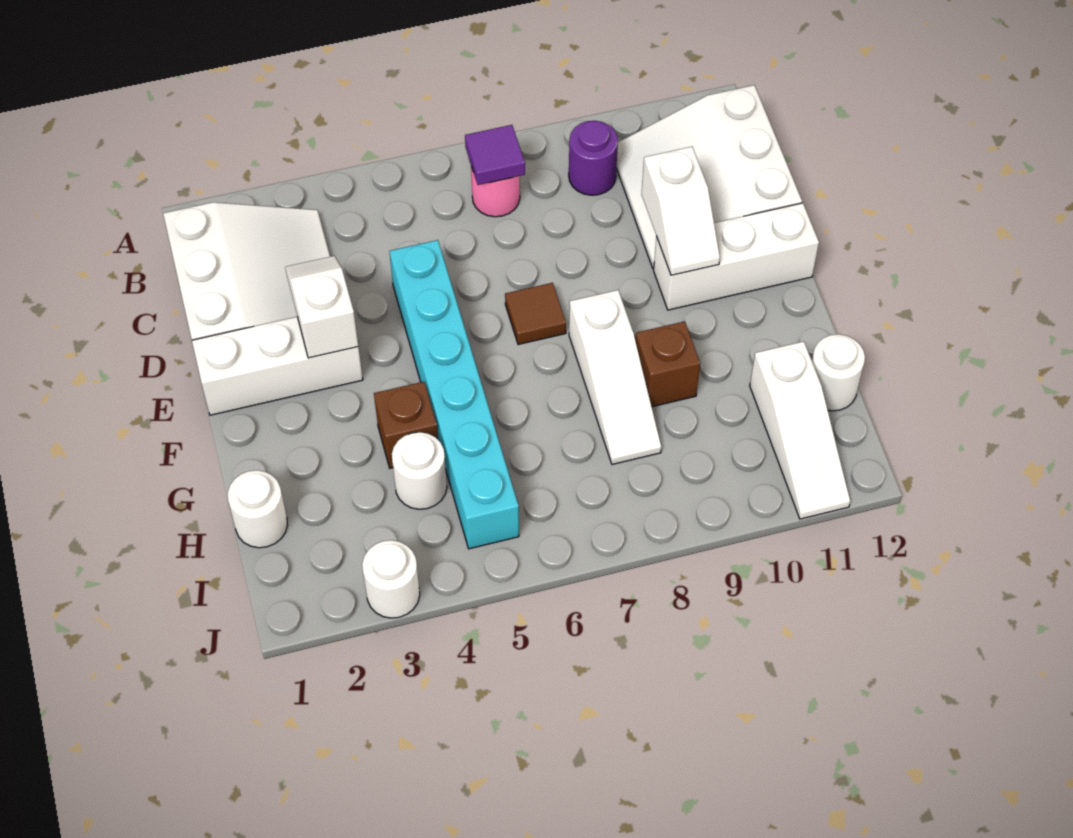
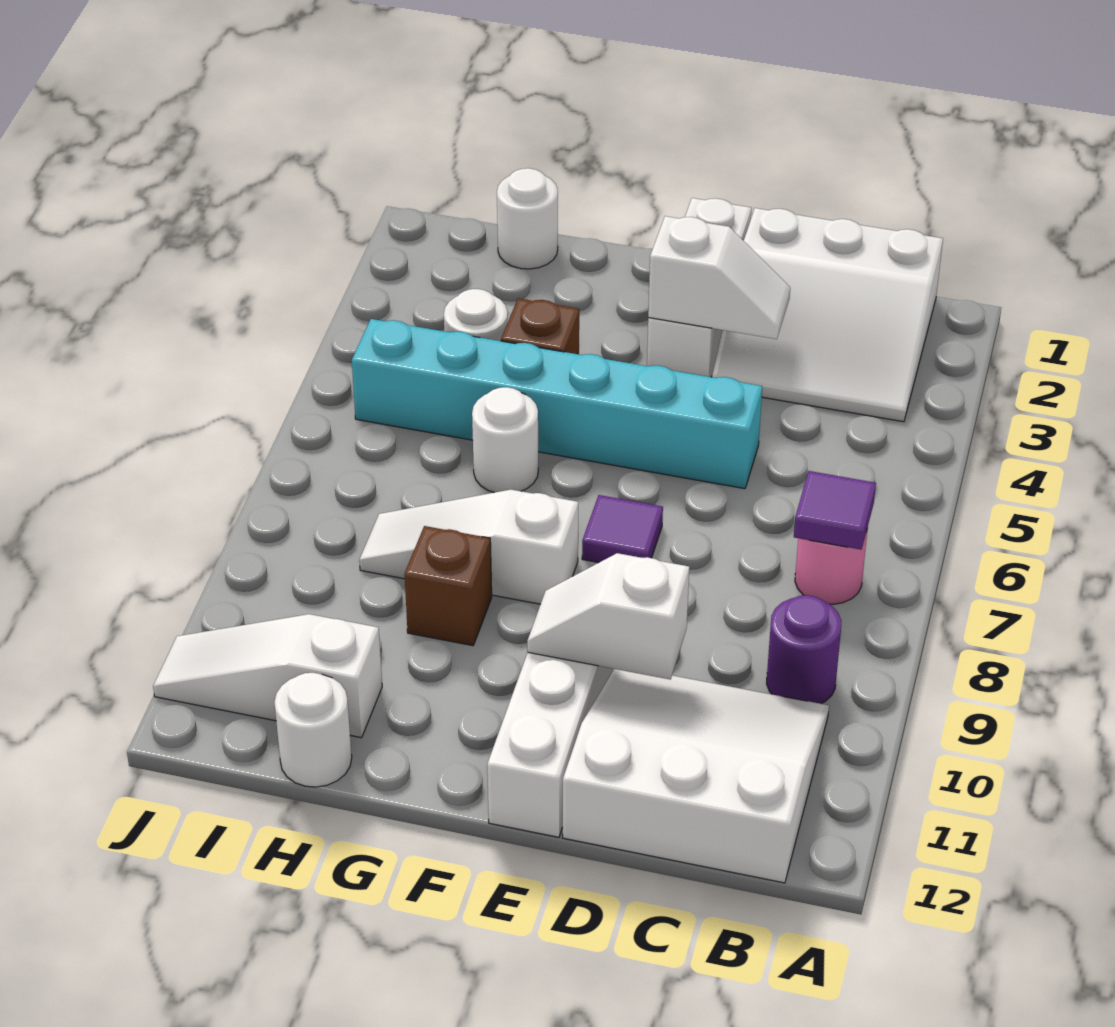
brown tile E7 level 1 -> purple tile E7 level 1
white round brick J3 level 1 -> white round brick G6 level 1

